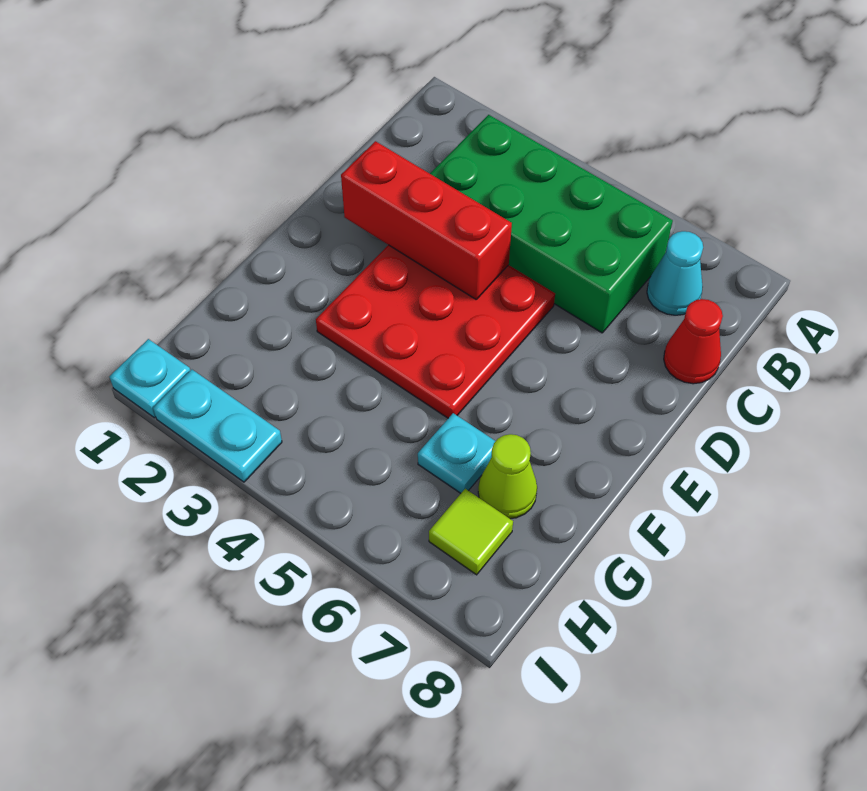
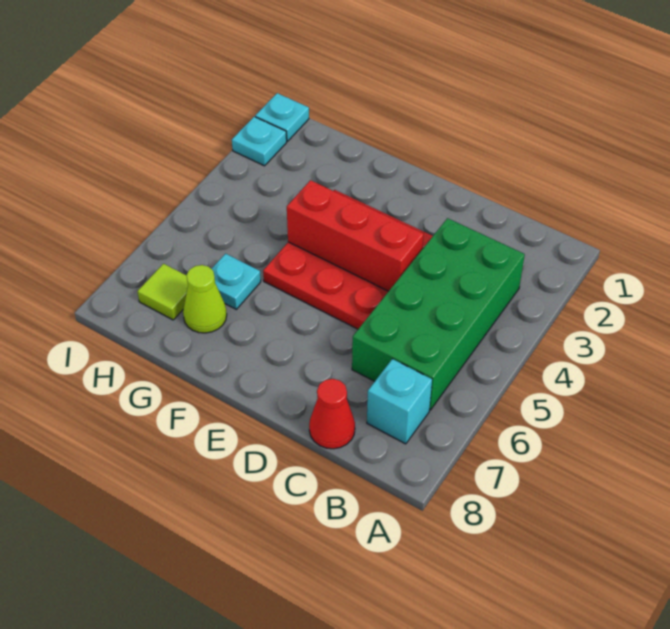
cyan cone B7 level 1 -> cyan brick B7 level 1
red brick D2:D4 level 2 -> red brick D4:F4 level 2
cyan plate I2:I3 level 1 -> cyan plate I2 level 1

